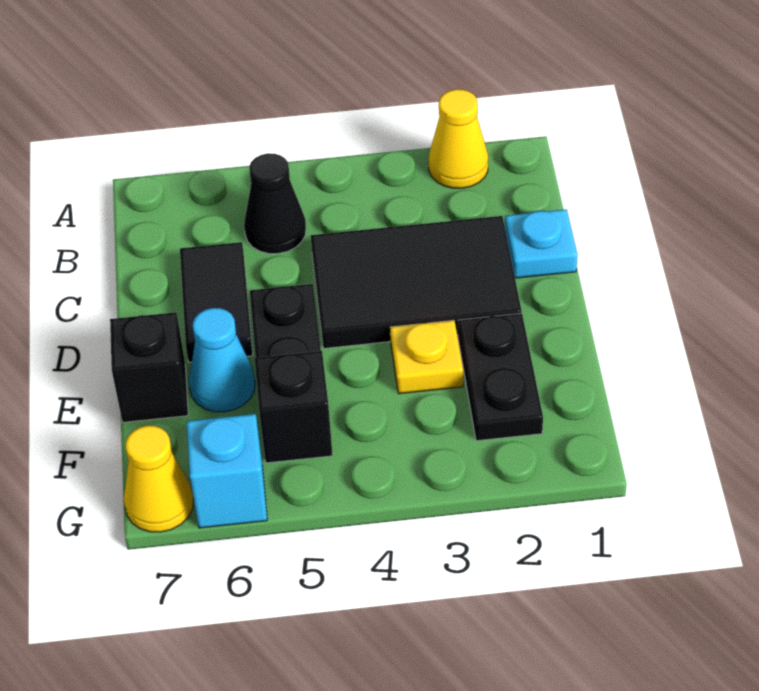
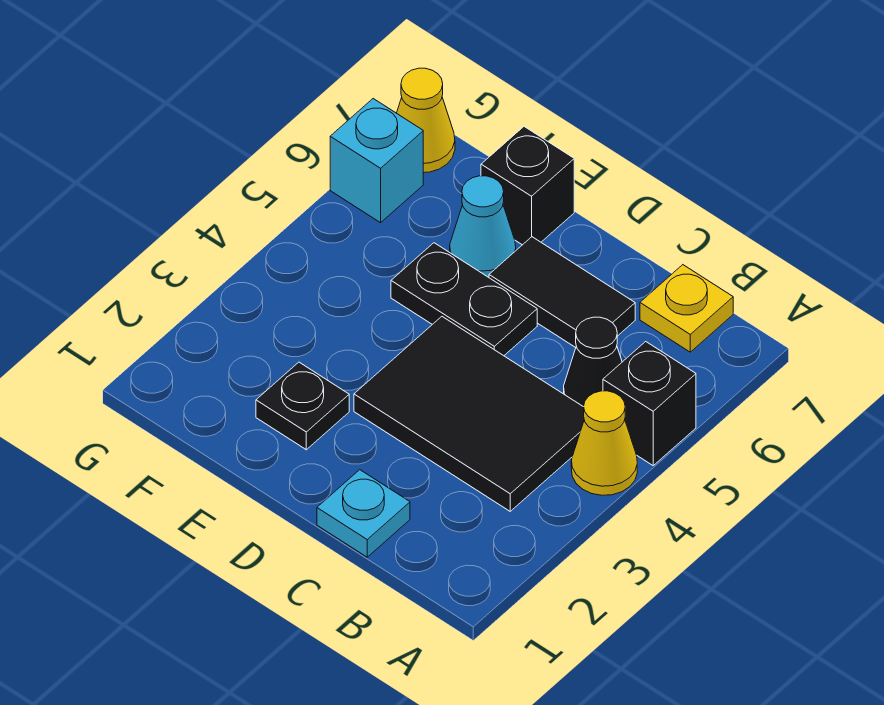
yellow cone A2 level 1 -> yellow cone A4 level 1
black tile C2:D4 level 1 -> black tile B3:D4 level 1
black plate E2:F2 level 1 -> black plate E2 level 1
yellow plate E3 level 1 -> yellow plate B7 level 1
black brick F5 level 1 -> black brick A5 level 1

